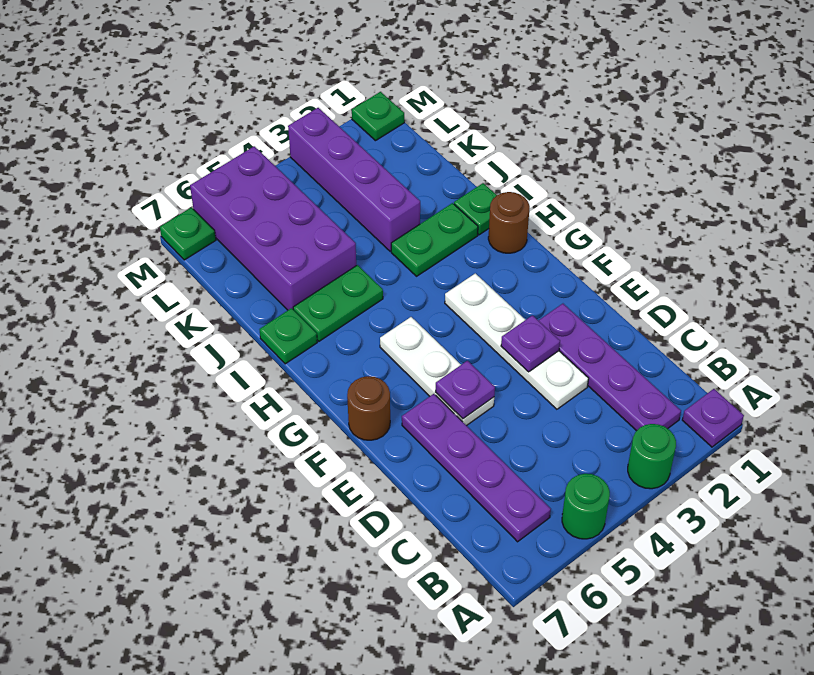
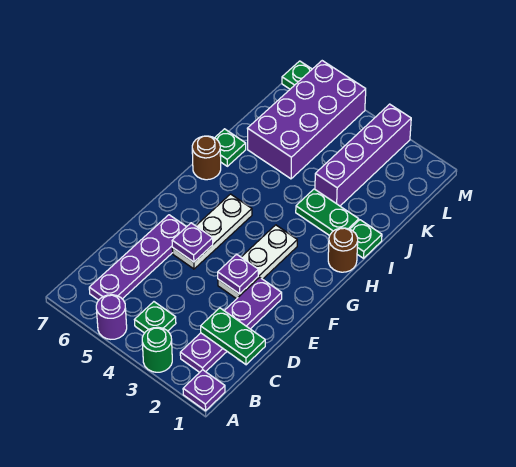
green round brick A5 level 1 -> purple round brick A5 level 1
white plate D3:G3 level 1 -> white plate E3:G3 level 1
brown round brick F7 level 1 -> brown round brick H7 level 1
green plate I5:I6 level 1 -> green plate C1:C2 level 2
green plate M1 level 1 -> green plate B4 level 1

